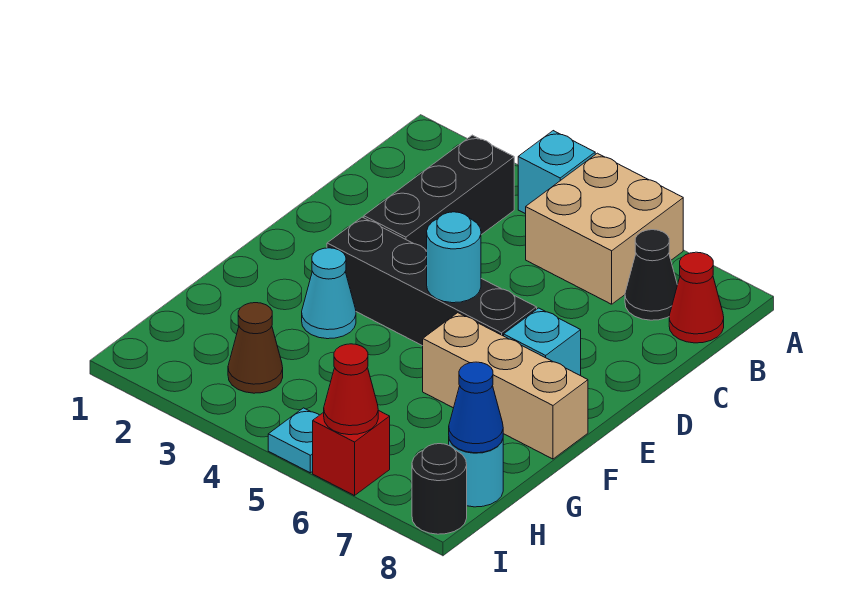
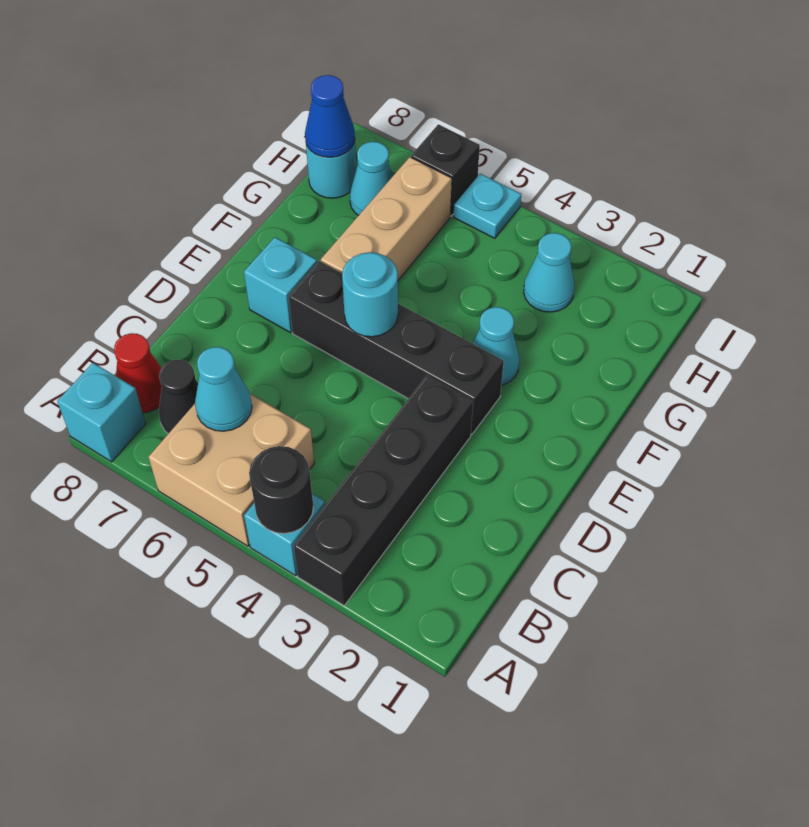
none -> cyan brick A8 level 1
black brick B3:D3 level 1 -> black brick A3:D3 level 1
none -> cyan cone B6 level 2
tan brick F6:F8 level 1 -> tan brick F6:H6 level 1
brown cone H3 level 1 -> cyan cone H3 level 1
none -> cyan cone H7 level 1
red brick I6 level 1 -> black brick I6 level 1
red cone I6 level 2 -> none
black round brick I8 level 1 -> black round brick A4 level 2

